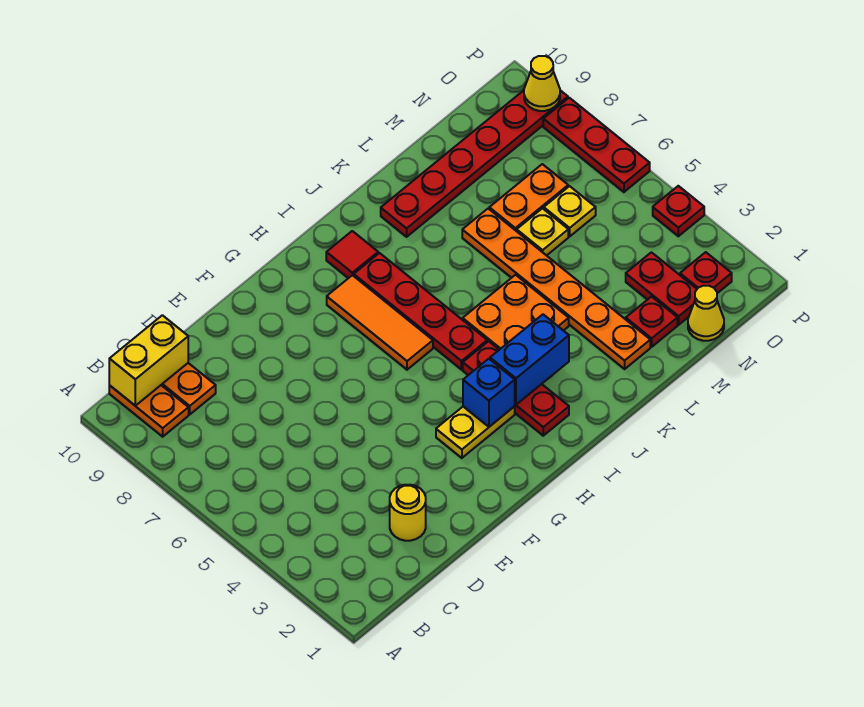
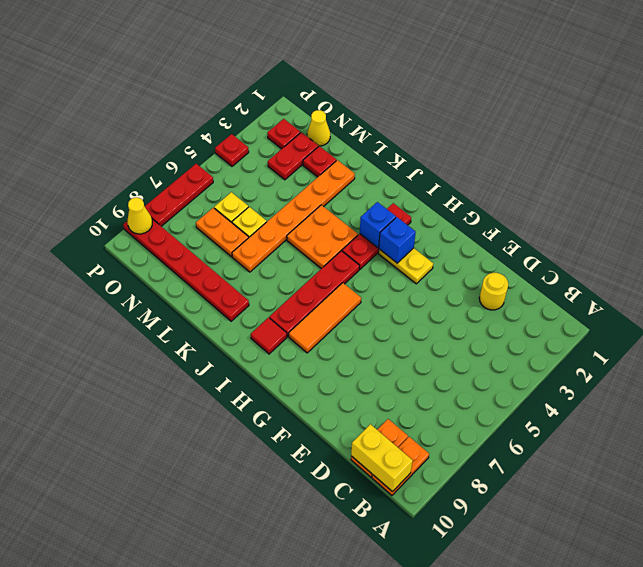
blue brick I3:J3 level 2 -> blue brick I3 level 2

